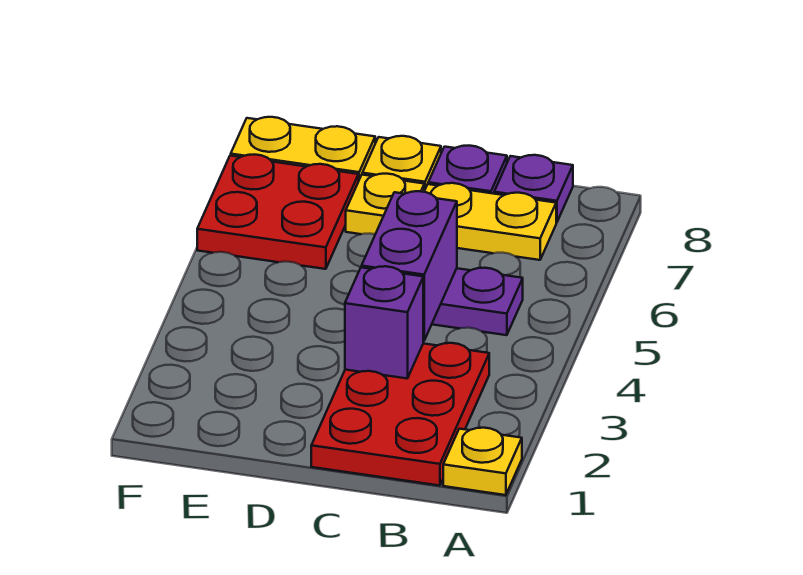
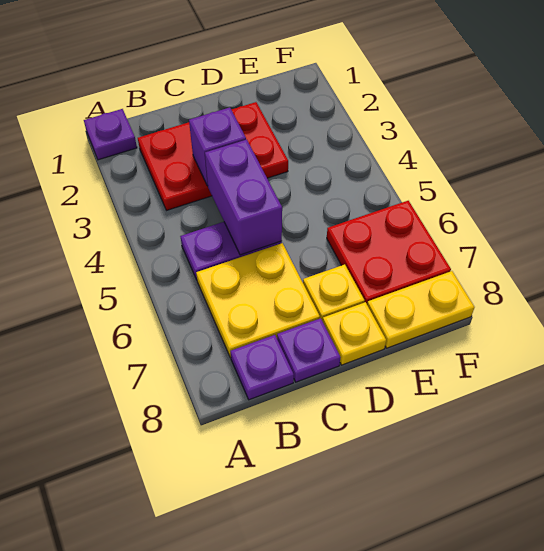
yellow plate A1 level 1 -> purple plate A1 level 1
red plate B1:C3 level 1 -> red plate B2:D3 level 1
yellow plate B7:C7 level 1 -> yellow plate B6:C7 level 1

